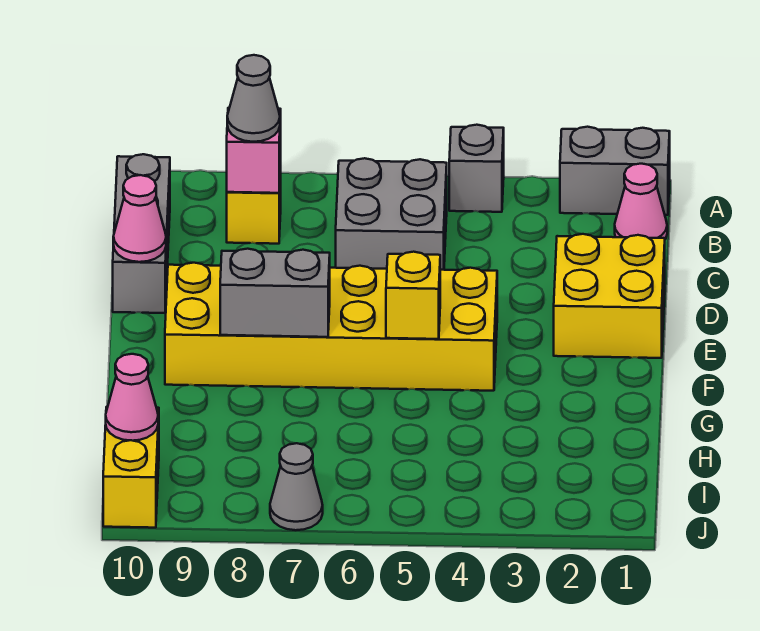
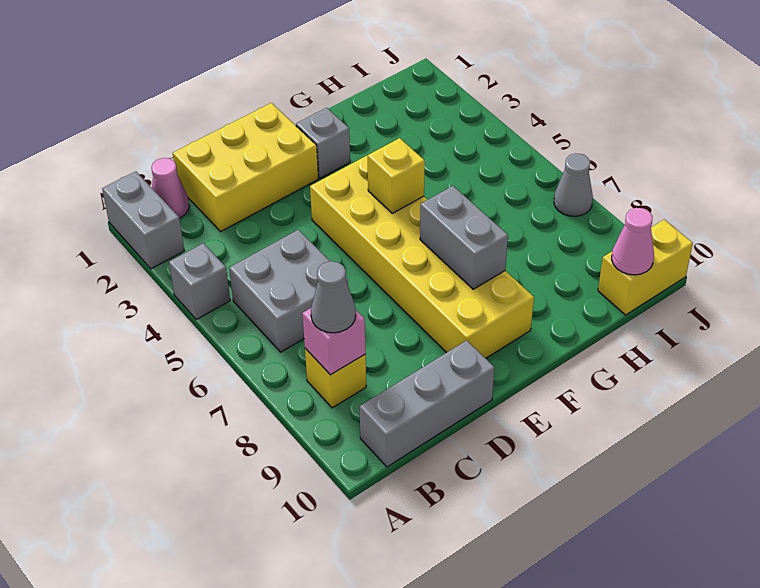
yellow brick D1:E2 level 1 -> yellow brick C1:E2 level 1
pink cone D10 level 2 -> none
none -> grey brick F2 level 1

